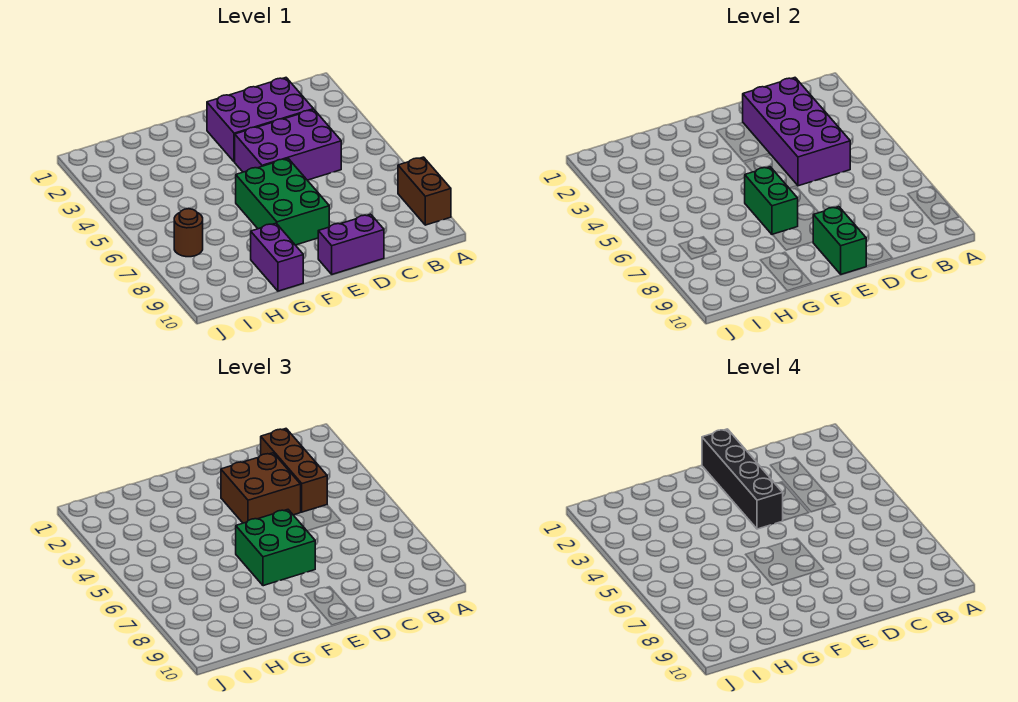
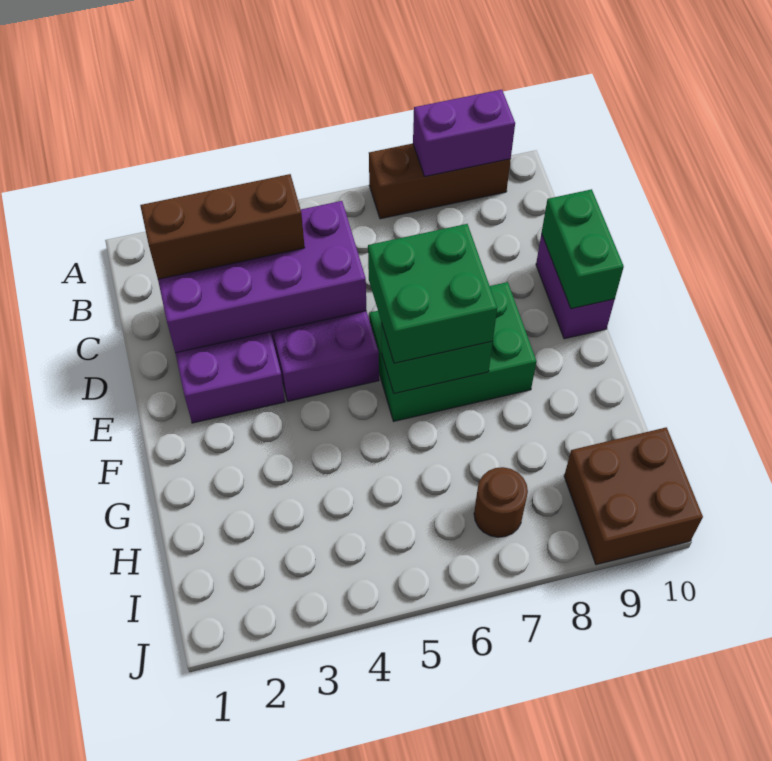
brown brick A8:A9 level 1 -> brown brick A7:A9 level 1
brown brick D3:E4 level 3 -> brown brick I9:J10 level 1
black brick E1:E4 level 4 -> none
green brick E9:E10 level 2 -> green brick D10:E10 level 2
purple brick G9:G10 level 1 -> purple brick A8:A9 level 2

